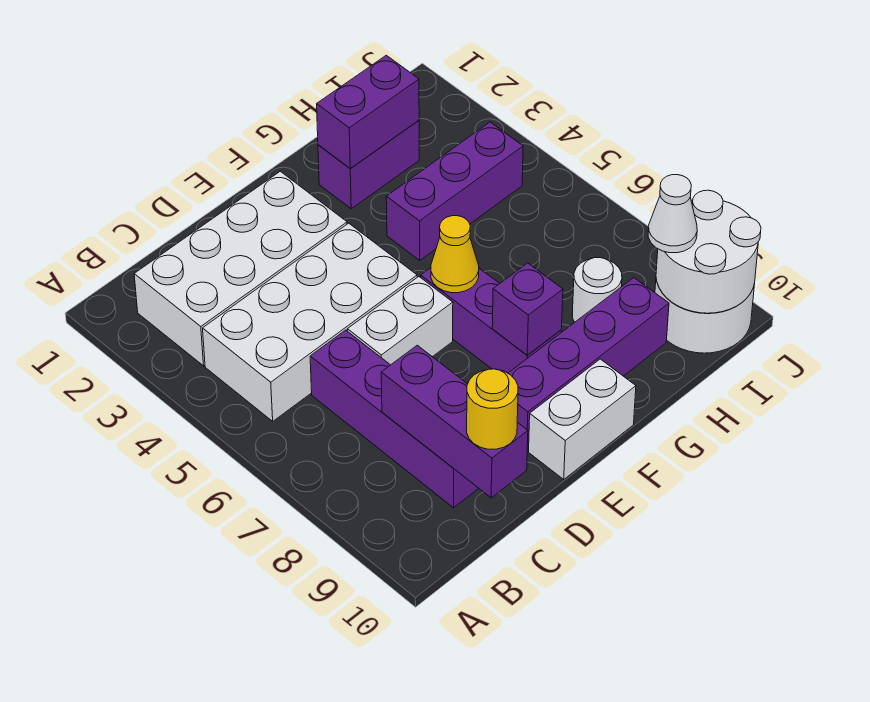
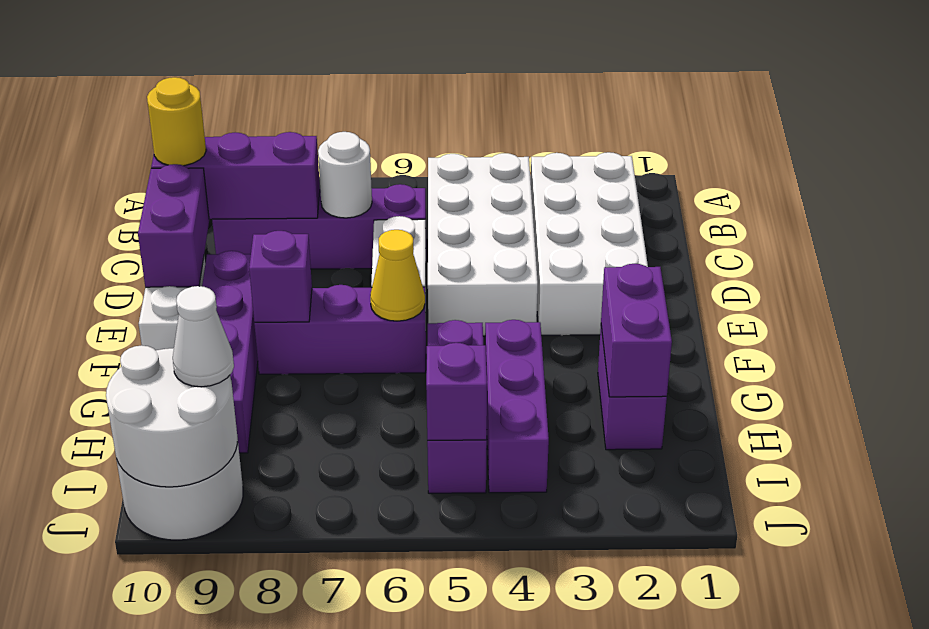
none -> purple brick D10:E10 level 2
none -> purple brick G5:I5 level 1
white round brick H8 level 1 -> white round brick C7 level 2
none -> purple brick I5 level 2

